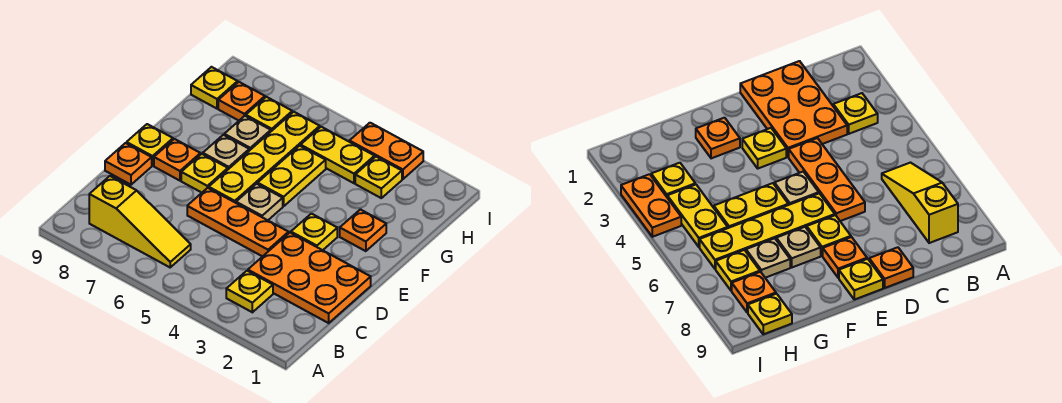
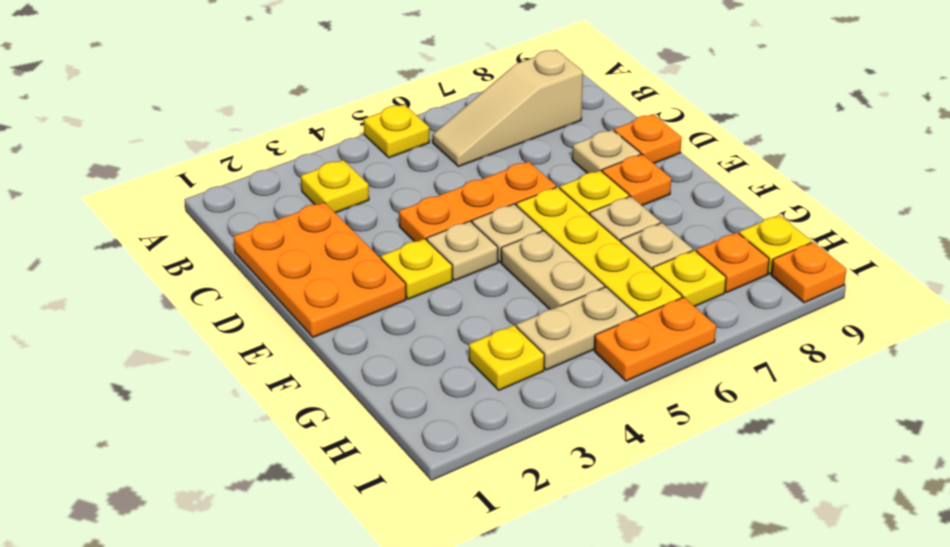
yellow slope B6:B8 level 1 top 8 -> tan slope B6:B8 level 1 top 8
orange plate C1:D3 level 1 -> orange plate C1:E2 level 1
none -> tan plate D8 level 1
none -> tan plate E4 level 1
yellow plate E9 level 1 -> yellow plate A5 level 1
orange plate F2 level 1 -> orange plate I9 level 1
yellow plate F5:G5 level 1 -> tan plate F5:G5 level 1
yellow plate H4:H5 level 1 -> tan plate H4:H5 level 1
orange plate I3:I4 level 1 -> orange plate I5:I6 level 1

